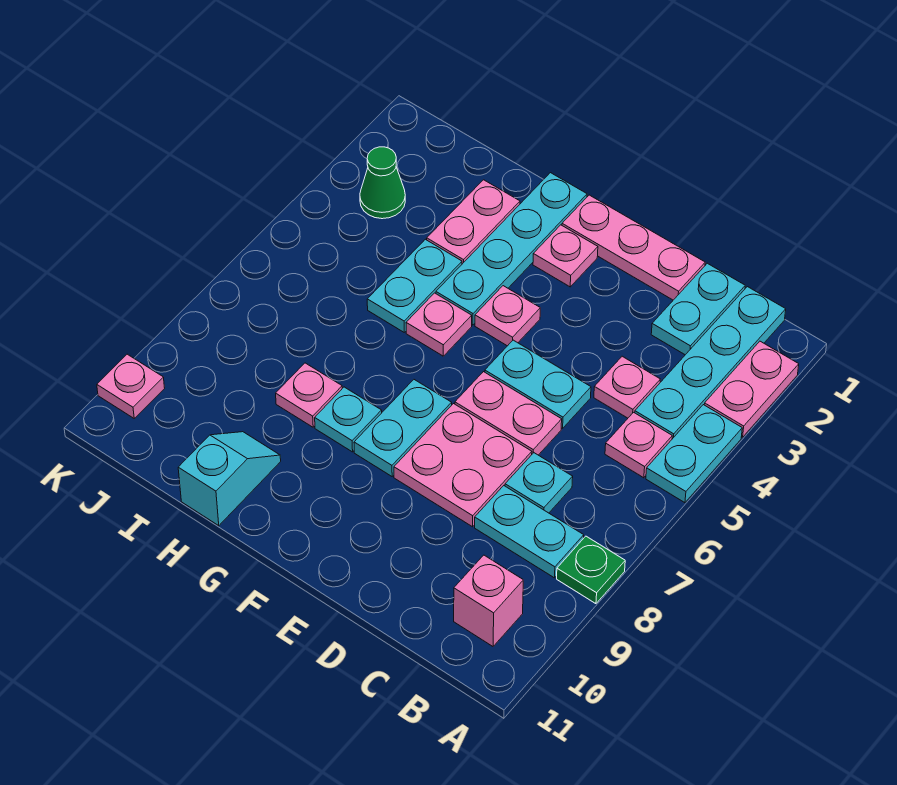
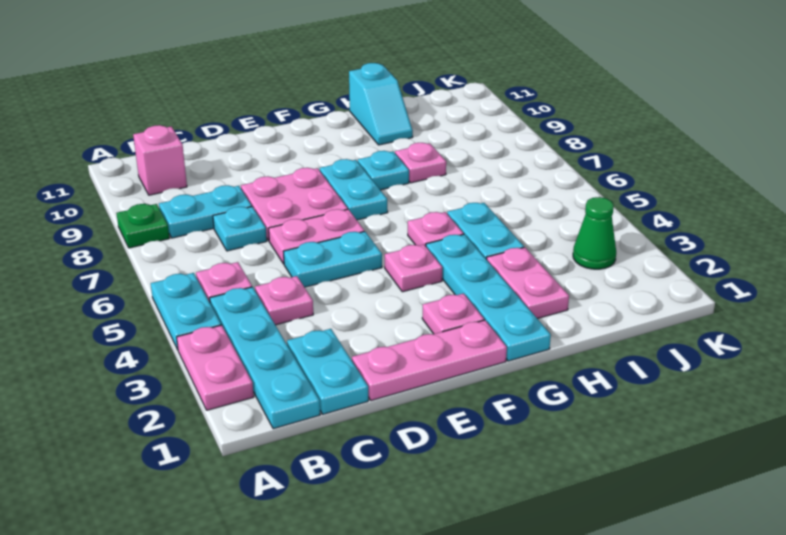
pink plate K10 level 1 -> none

